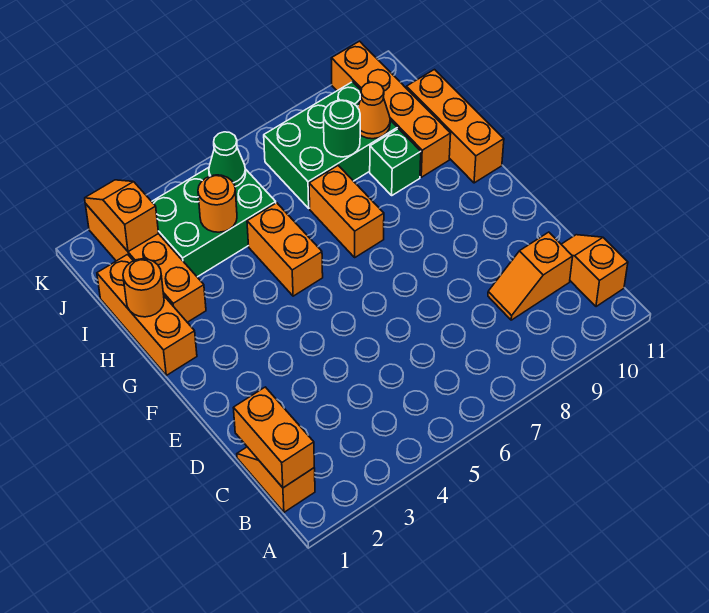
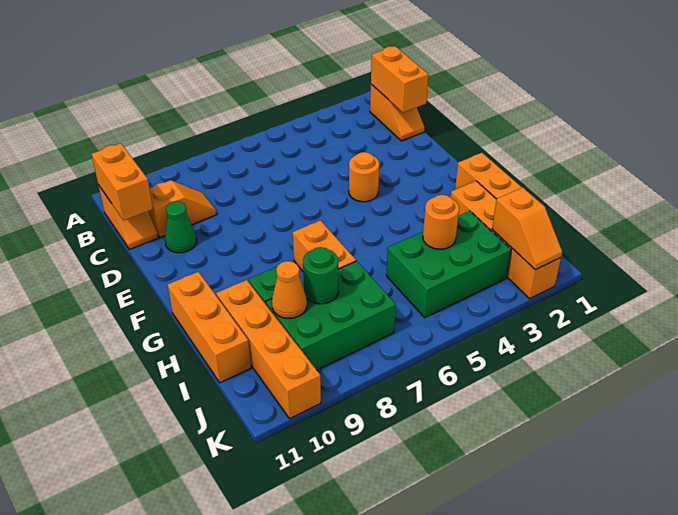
orange brick G5:H5 level 1 -> orange brick B11:C11 level 2
orange round brick H1 level 2 -> orange round brick E4 level 1
green cone J5 level 2 -> green cone D10 level 1

